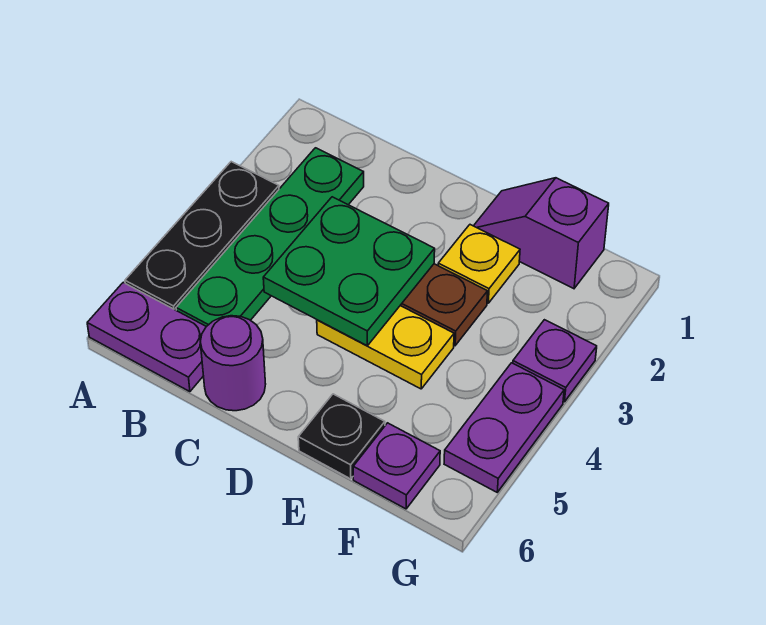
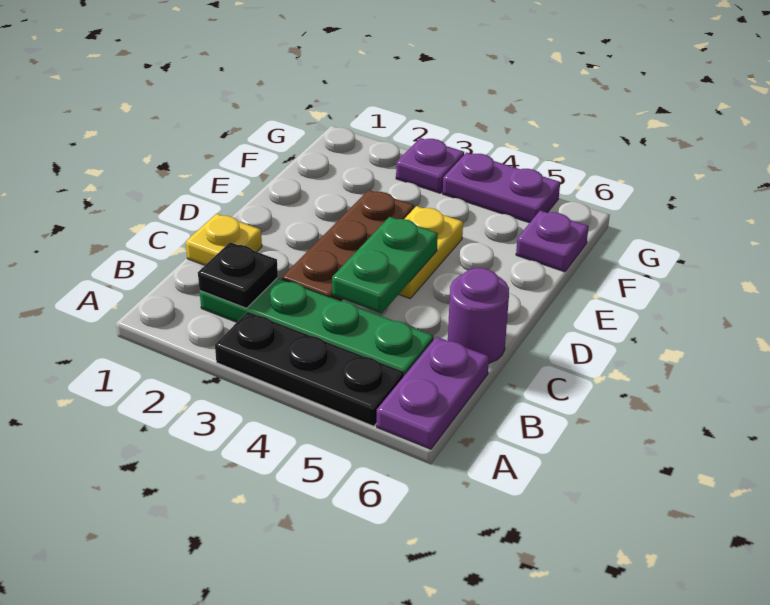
green plate C3:D4 level 2 -> green plate C4:D4 level 2
purple slope E1:F1 level 1 top F -> none
yellow plate E2 level 1 -> yellow plate C1 level 1
black plate E6 level 1 -> black plate B2 level 2

